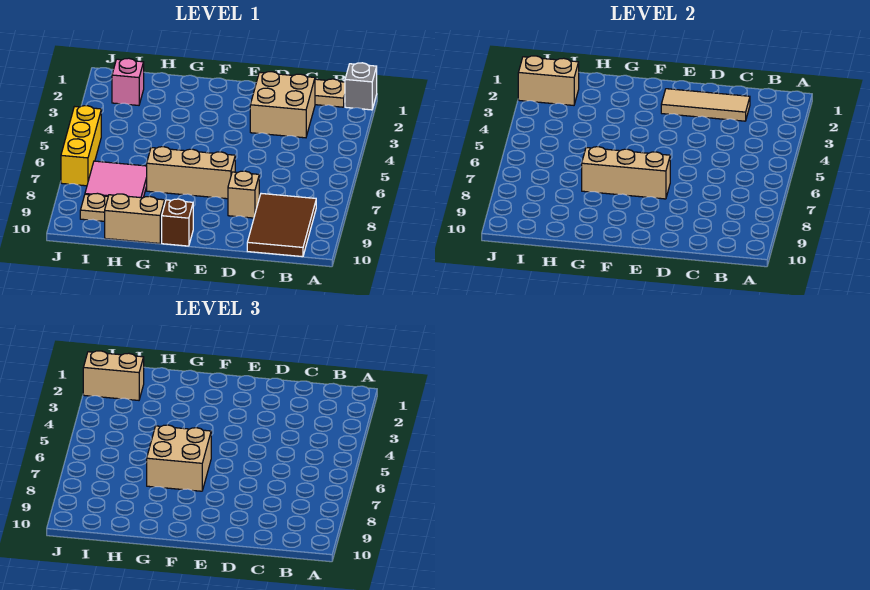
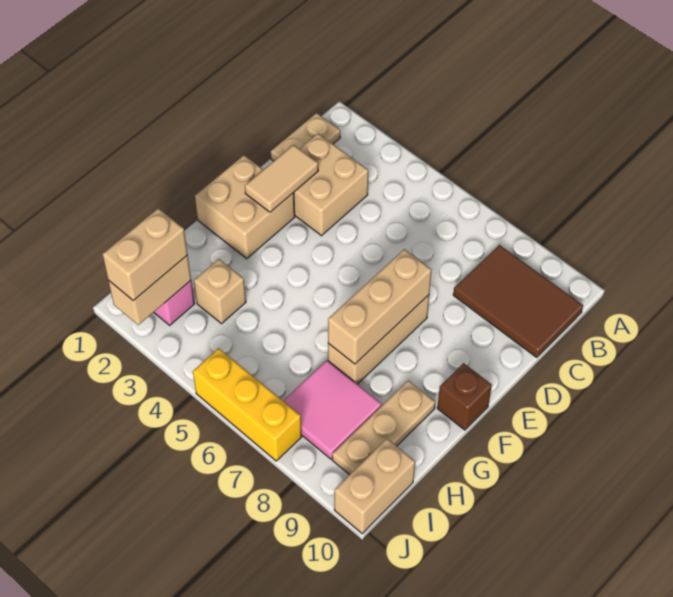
grey brick A1 level 1 -> none
tan tile C2:E2 level 2 -> tan tile D2:E2 level 2
tan brick D8 level 1 -> tan brick H3 level 1
tan brick F6:G7 level 3 -> tan brick E1:F2 level 1
tan brick G10:H10 level 1 -> tan brick I10:J10 level 1

